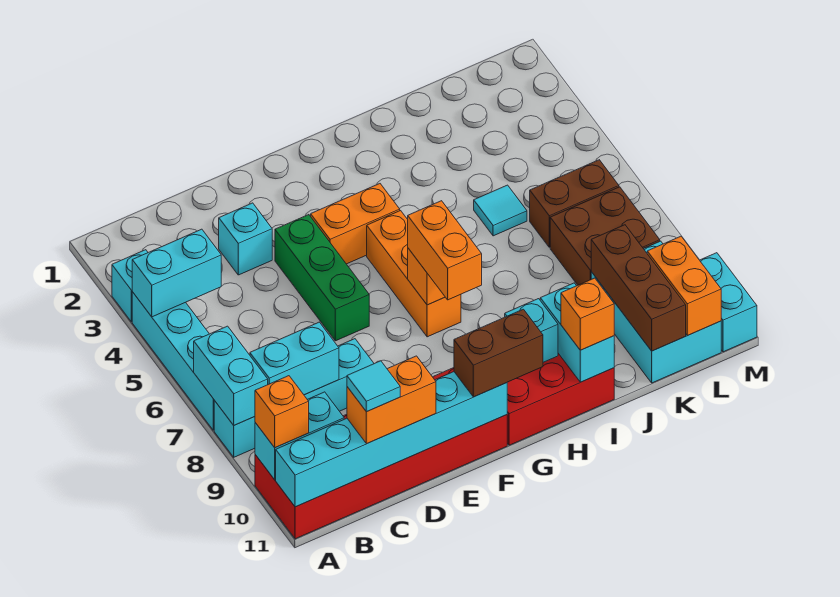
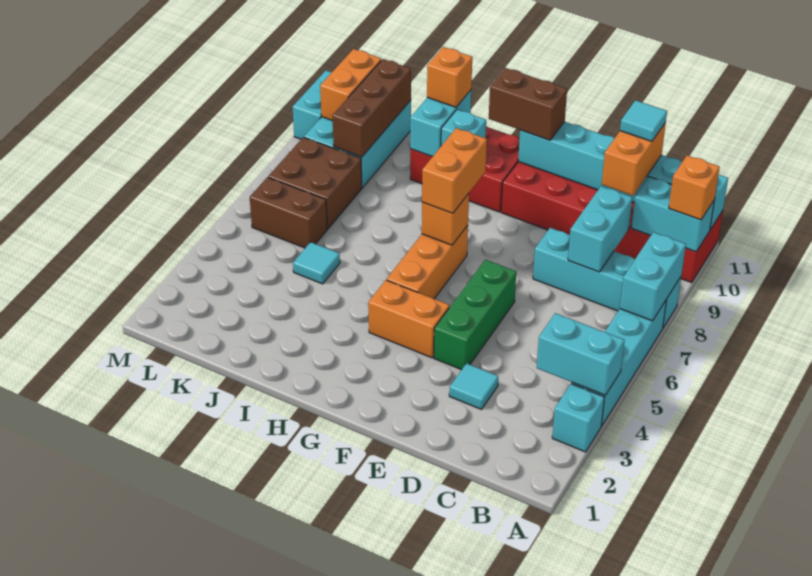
cyan brick B8:C8 level 2 -> cyan brick C8:C9 level 2
orange brick C11:D11 level 3 -> orange brick C10:C11 level 3
cyan brick D3 level 1 -> cyan tile D3 level 1

